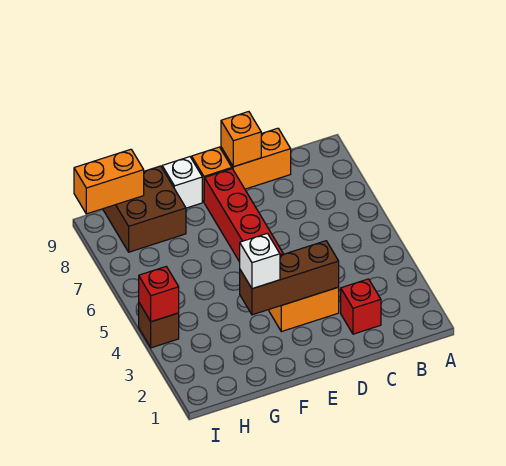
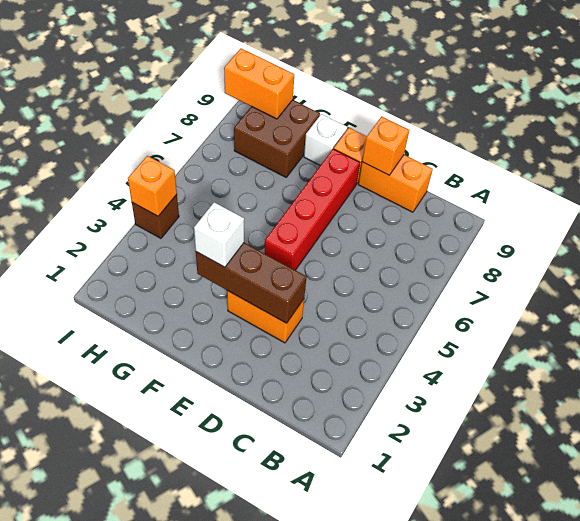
red brick C2 level 1 -> none
red brick I4 level 2 -> orange brick I4 level 2

